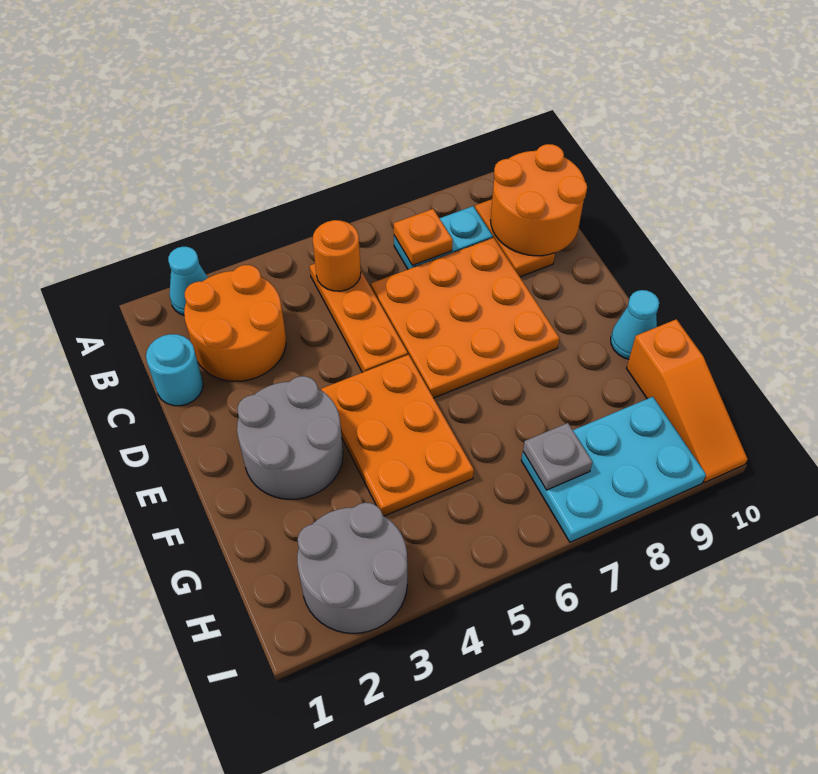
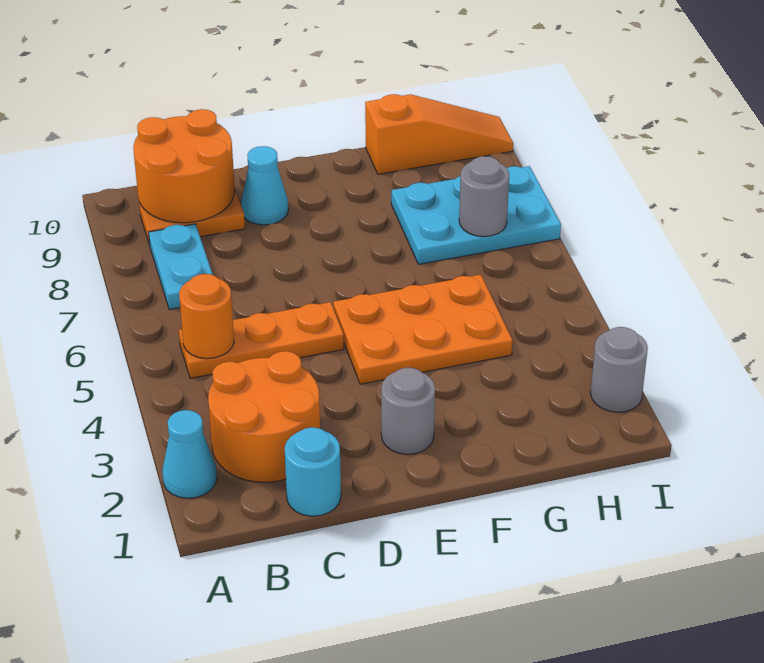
orange plate B7 level 2 -> none
orange plate C6:E8 level 1 -> none
grey round brick E2:F3 level 1 -> grey round brick E2 level 1
cyan cone F10 level 1 -> cyan cone D9 level 1
grey round brick H2:I3 level 1 -> grey round brick I2 level 1
cyan plate H7:I9 level 1 -> cyan plate G7:I8 level 1
grey plate H7 level 2 -> grey round brick H7 level 2

